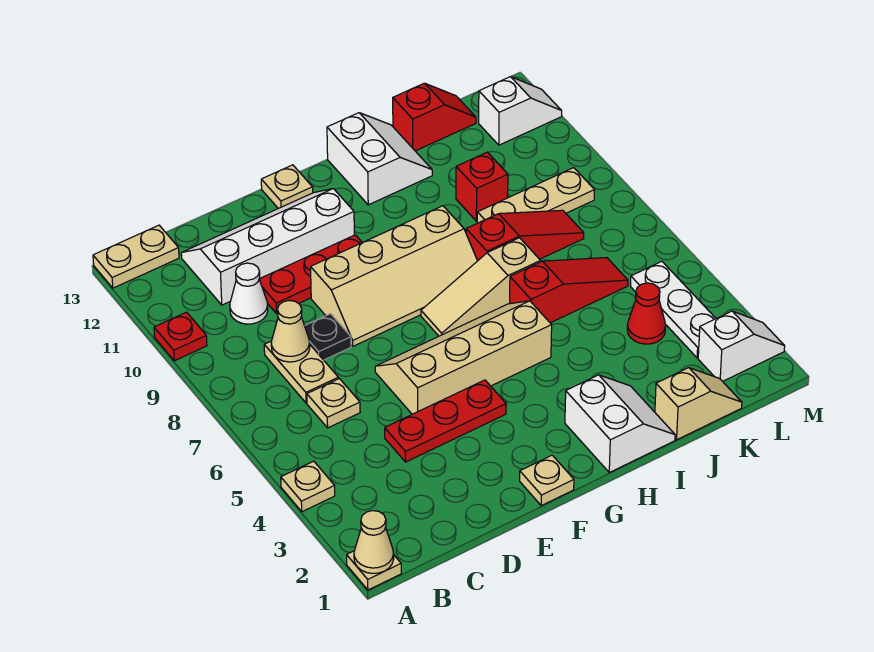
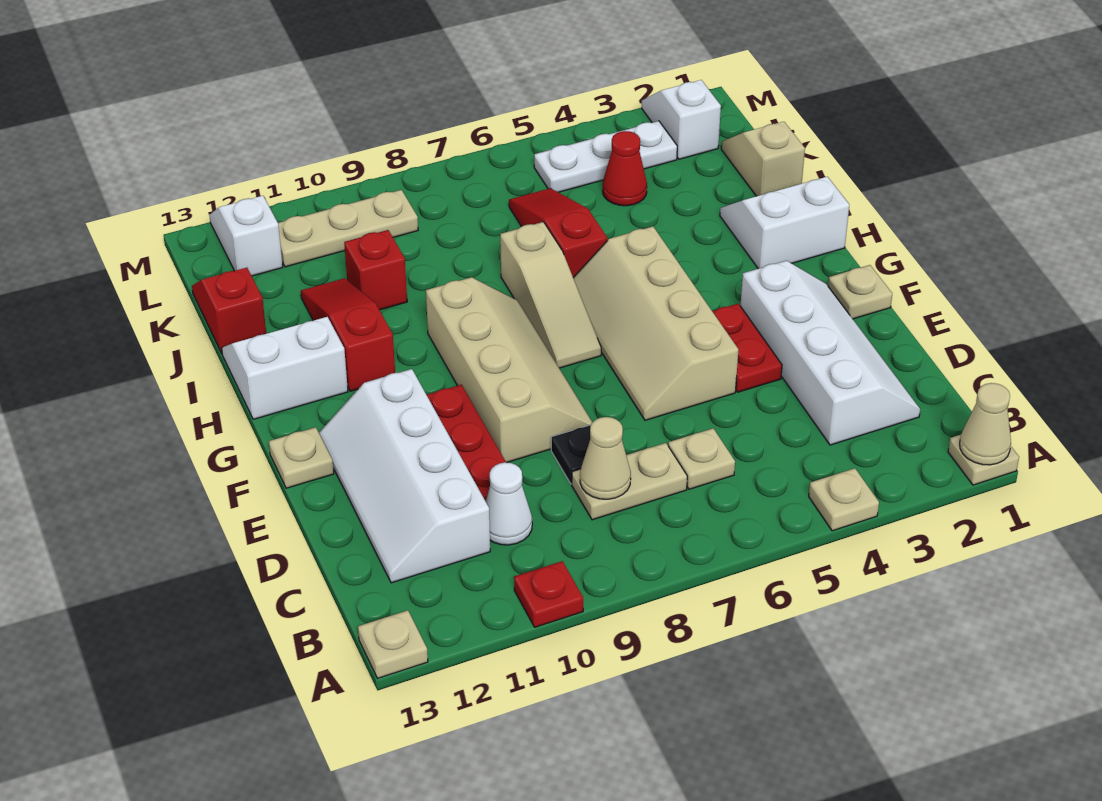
tan plate A13:B13 level 1 -> tan plate A13 level 1
none -> white slope C2:F3 level 1 top 3
red plate D4:F4 level 1 -> red plate E4:F4 level 1
red slope I8:K8 level 1 top I -> red slope H11:J11 level 1 top H
tan plate J9:L9 level 1 -> tan plate L9:L11 level 1

